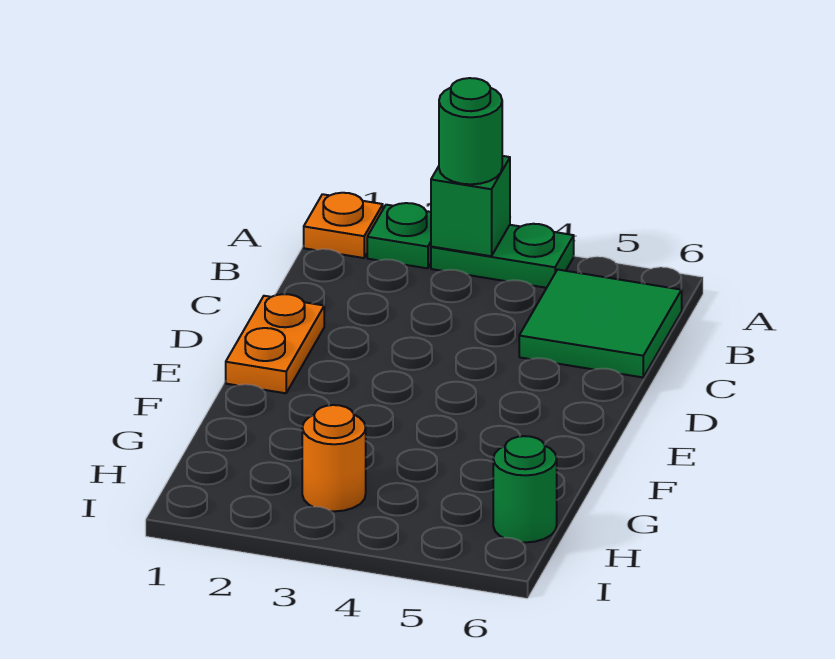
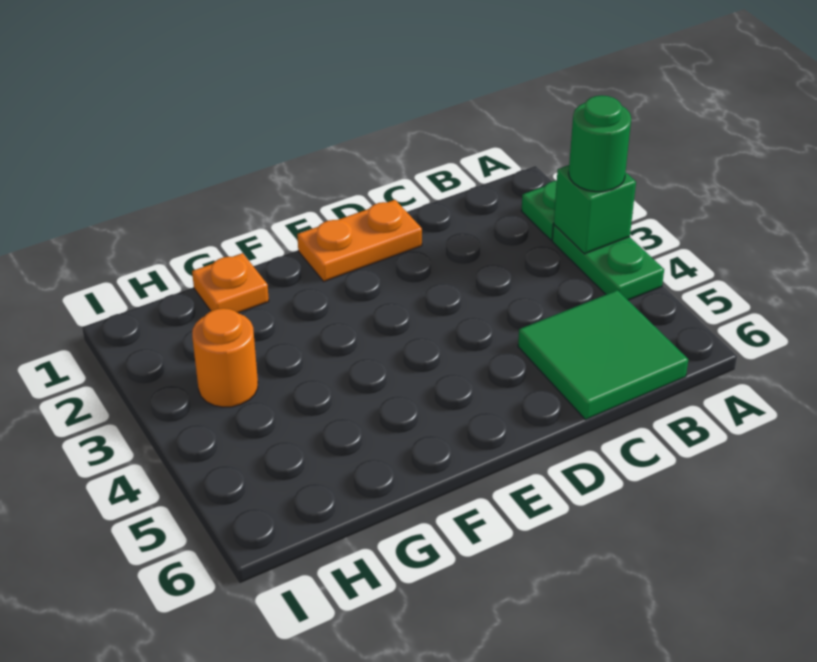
orange plate A1 level 1 -> orange plate G1 level 1
green round brick H6 level 1 -> none

